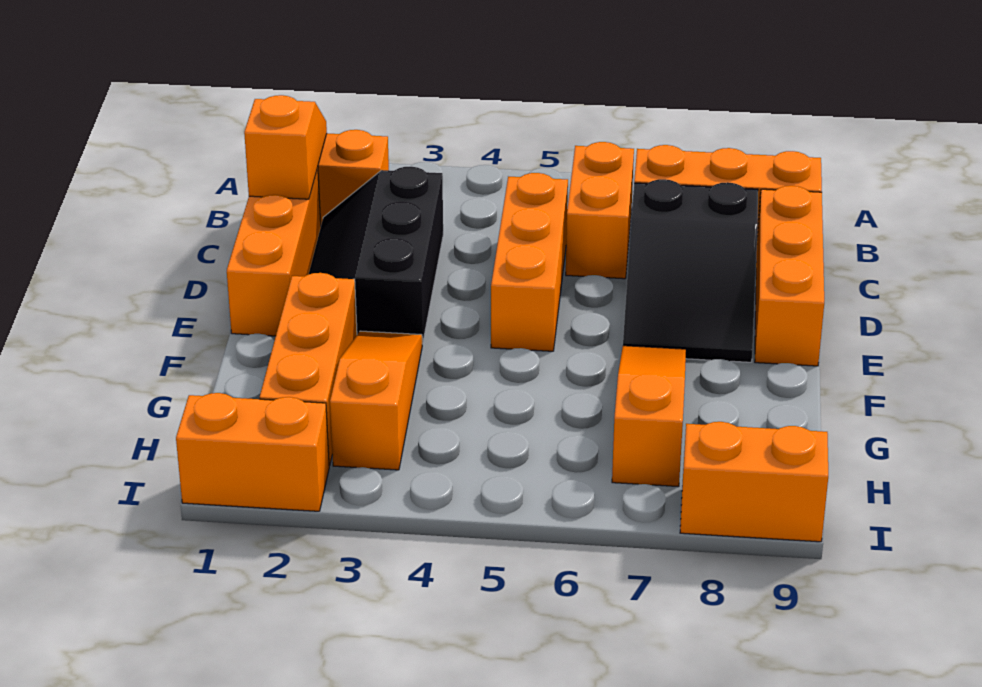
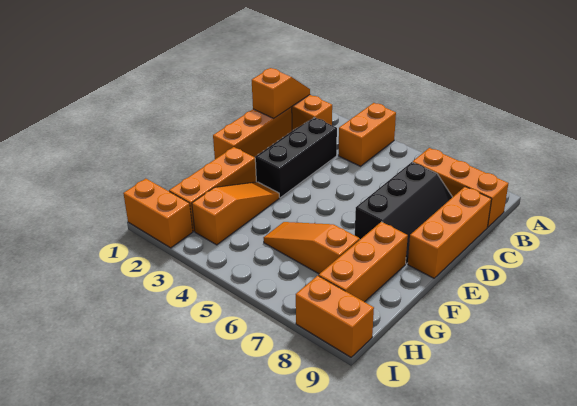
orange brick B6:C6 level 1 -> orange brick A4:B4 level 1
orange brick C5:E5 level 1 -> orange brick F8:H8 level 1
black slope C7:E8 level 1 top C -> black slope C7:E8 level 1 top 7
orange slope F7:H7 level 1 top H -> orange slope G5:G7 level 1 top 7

